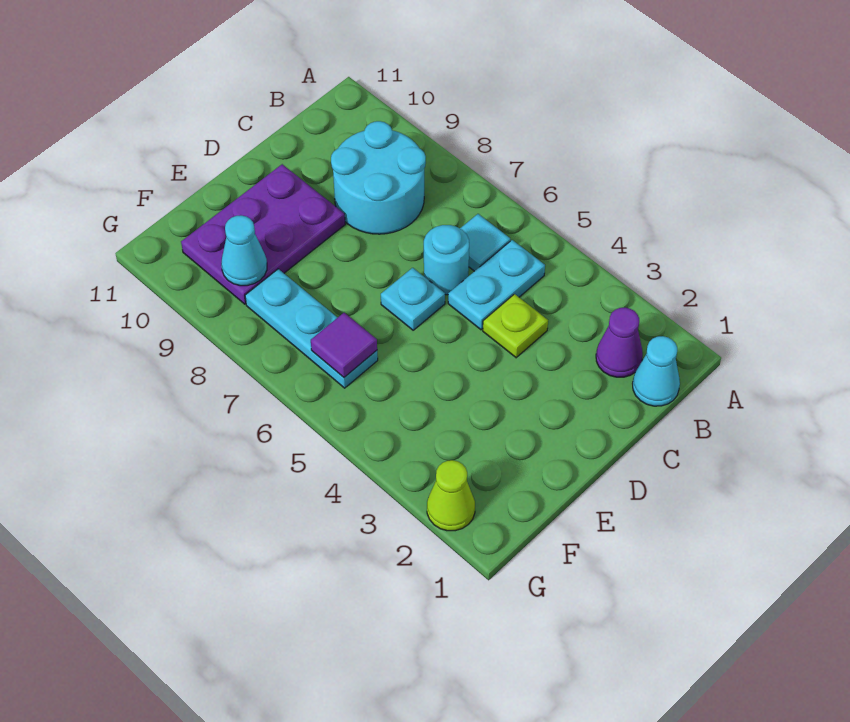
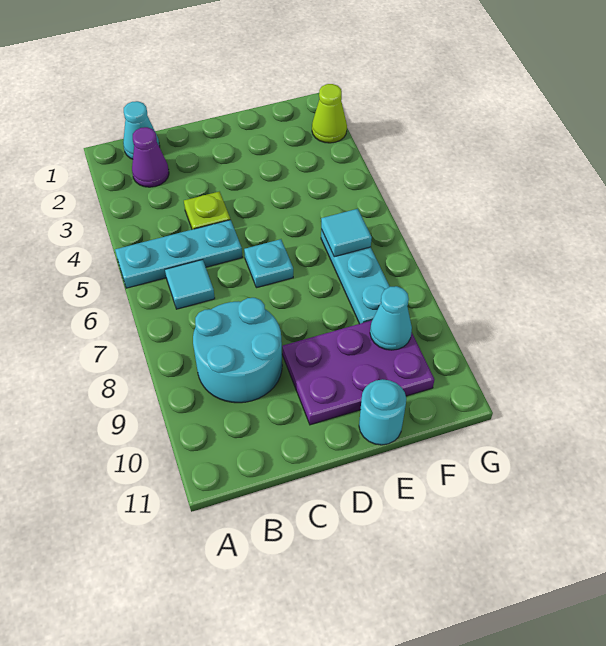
cyan plate B5:C5 level 1 -> cyan plate A5:C5 level 1
cyan round brick C6 level 1 -> cyan round brick E11 level 1
purple tile F6 level 2 -> cyan tile F6 level 2

